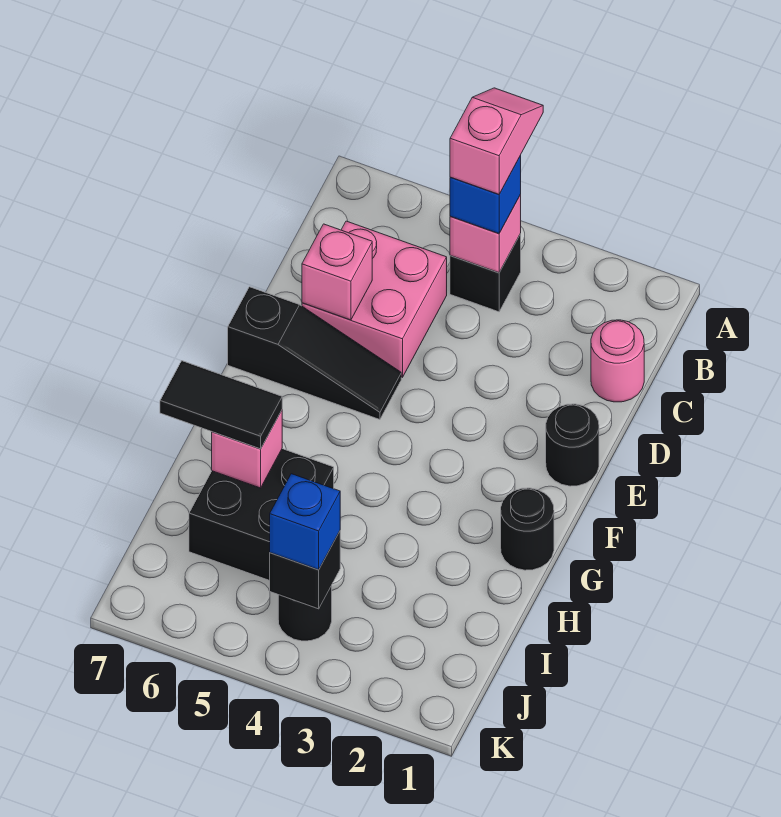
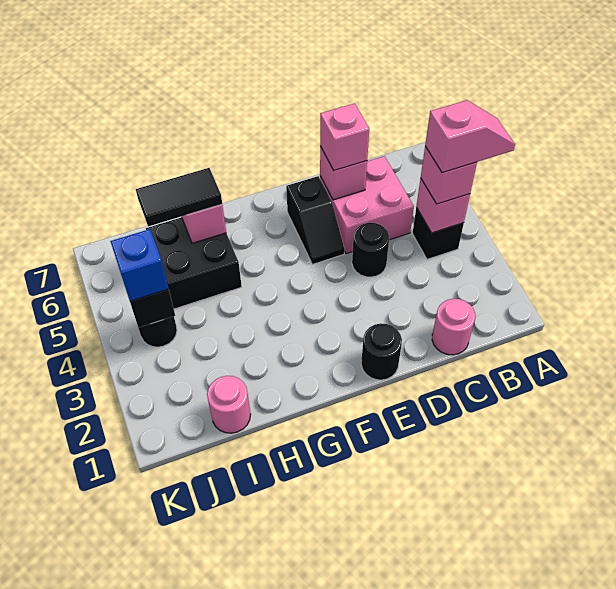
blue brick B4 level 3 -> pink brick B4 level 3
none -> pink brick D6 level 3
black slope E5:E7 level 1 top 7 -> black slope E5:E6 level 1 top 6
black round brick G1 level 1 -> black round brick D4 level 1
black tile H6:H7 level 3 -> black tile H6:I6 level 3
none -> pink round brick I1 level 1

